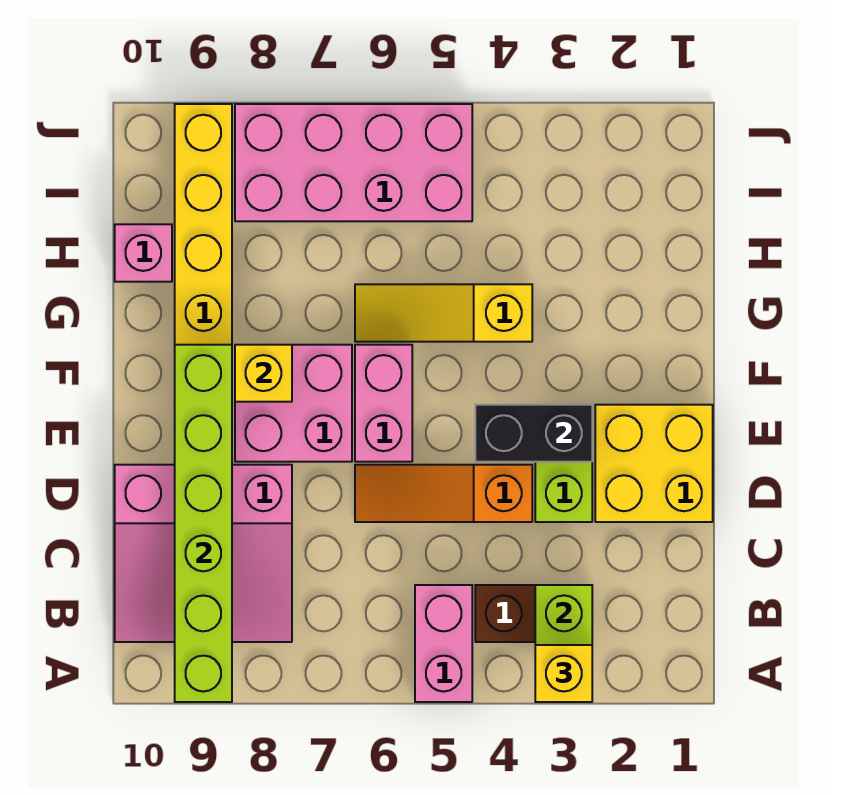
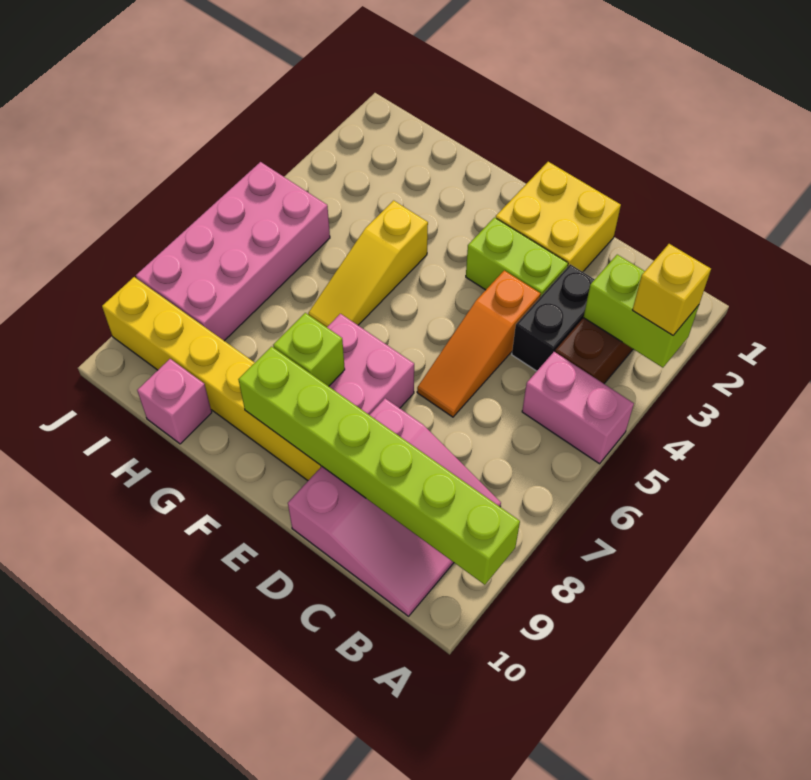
black brick E3:E4 level 2 -> black brick C3:C4 level 1
pink brick E6:F6 level 1 -> none
yellow brick F8 level 2 -> lime brick F8 level 2

